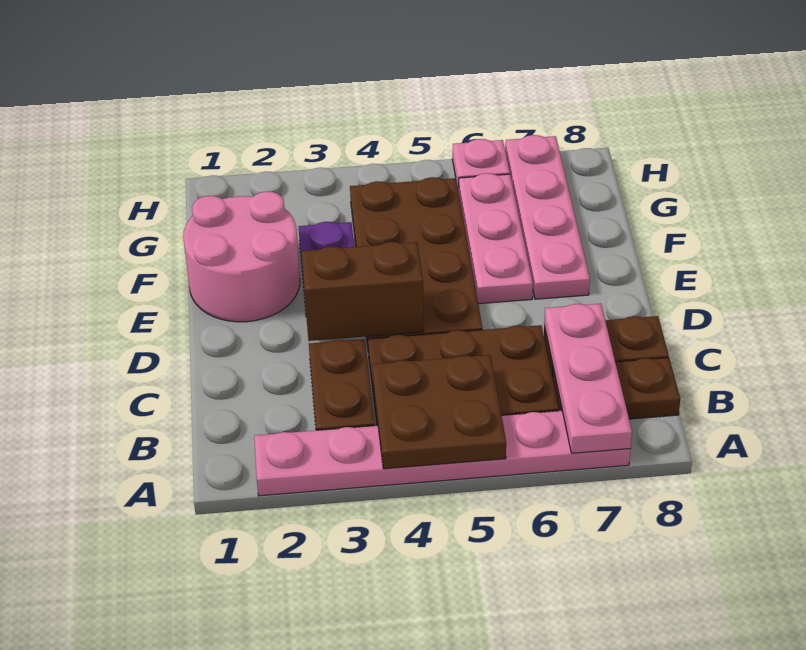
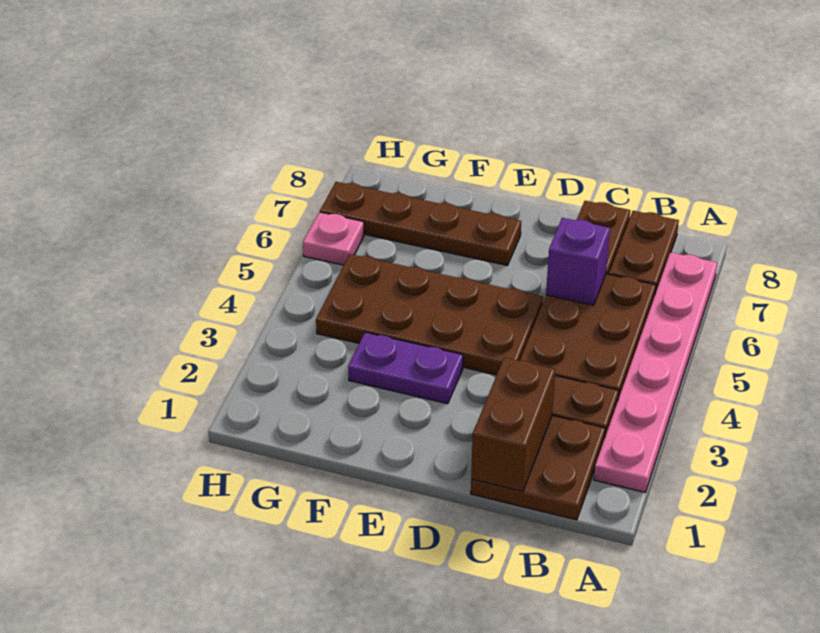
brown plate A4:B5 level 2 -> brown plate B1:C2 level 1
pink plate A7:C7 level 2 -> none
none -> purple brick C6 level 2
brown brick D3:D4 level 2 -> brown brick C1:C2 level 2
pink round brick E1:F2 level 1 -> none
pink plate E6:G6 level 1 -> none
pink plate E7:H7 level 1 -> brown plate E7:H7 level 1

